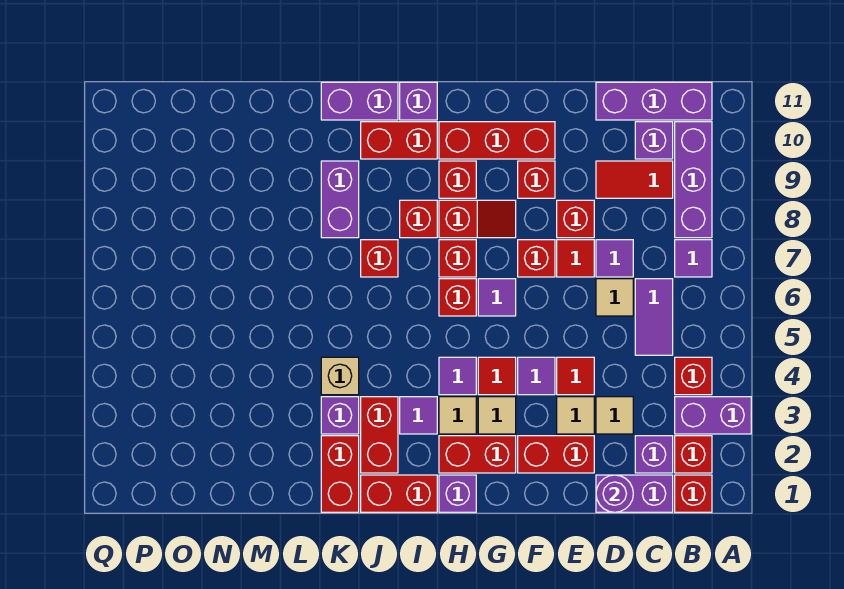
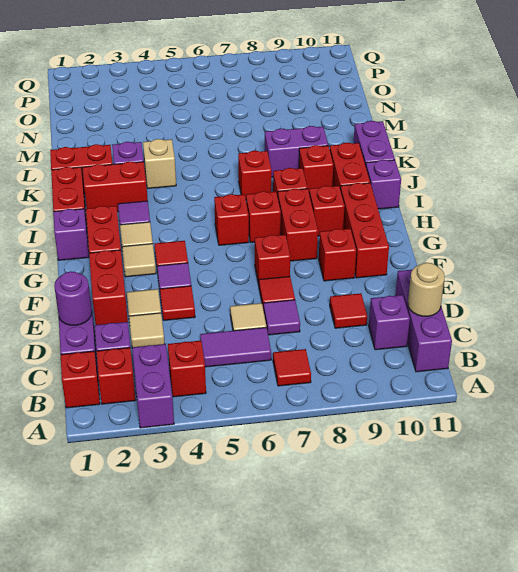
purple tile B7 level 1 -> red tile B7 level 1
purple brick B8:B10 level 1 -> none
red tile C9:D9 level 1 -> red tile D9 level 1
none -> tan round brick C11 level 2
red brick E8 level 1 -> red brick J9 level 1
purple tile G6 level 1 -> none
red slope G8:H8 level 1 top H -> red brick G8:H8 level 1
purple tile H4 level 1 -> none

